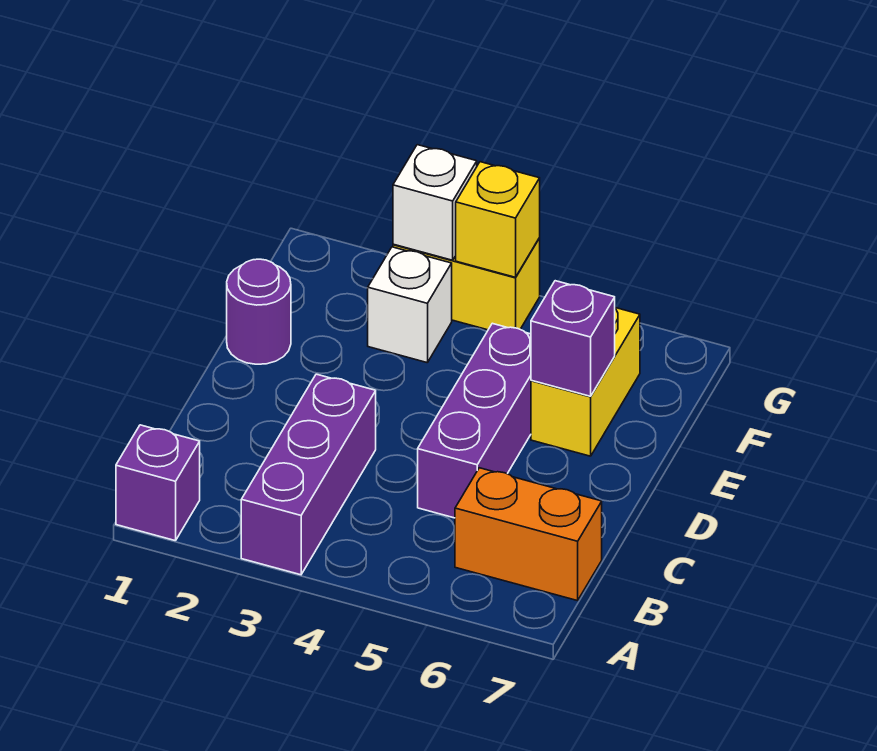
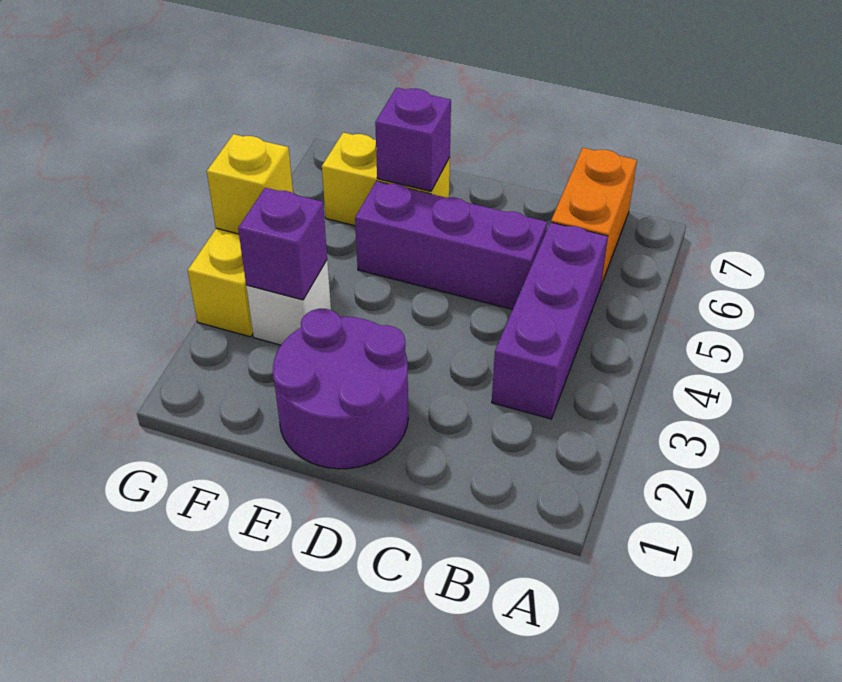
purple brick A1 level 1 -> purple brick F3 level 2
purple brick A3:C3 level 1 -> purple brick B3:B5 level 1
purple round brick E1 level 1 -> purple round brick D1:E2 level 1
white brick G3 level 2 -> none

